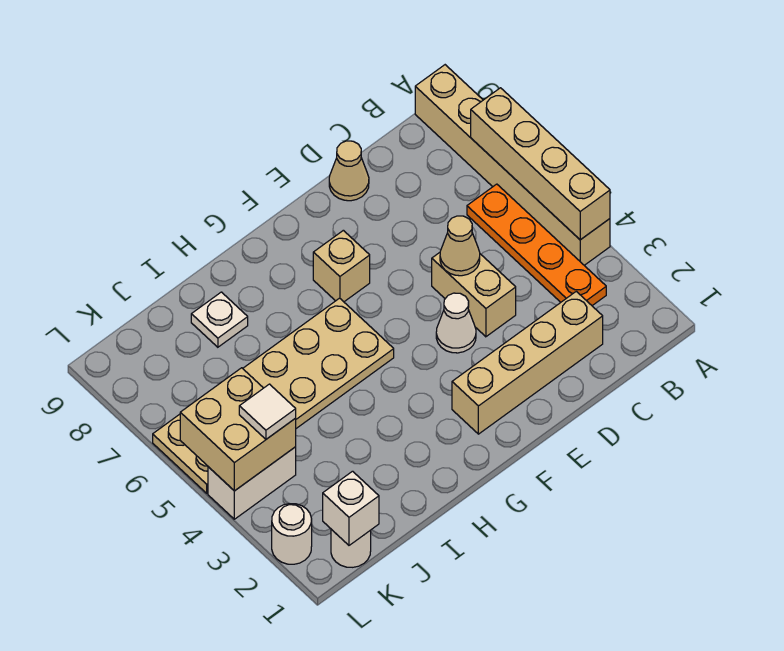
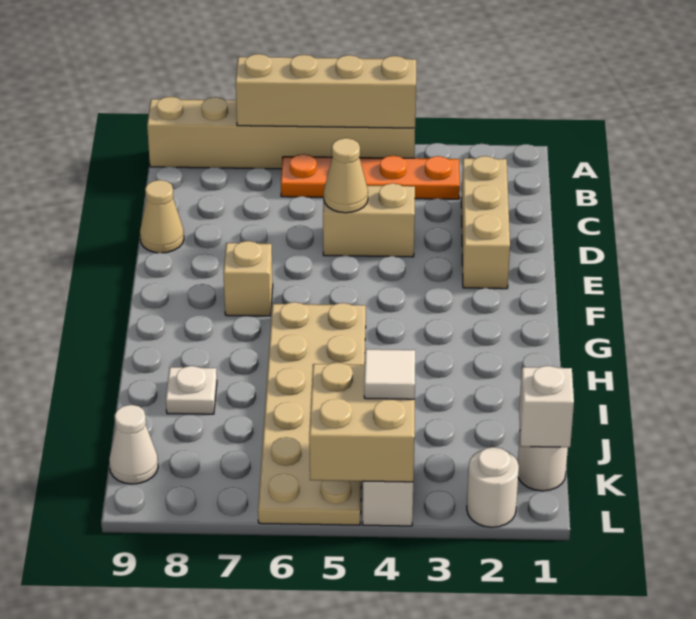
tan brick C2:F2 level 1 -> tan brick C2:E2 level 1
white cone E4 level 1 -> white cone K9 level 1

